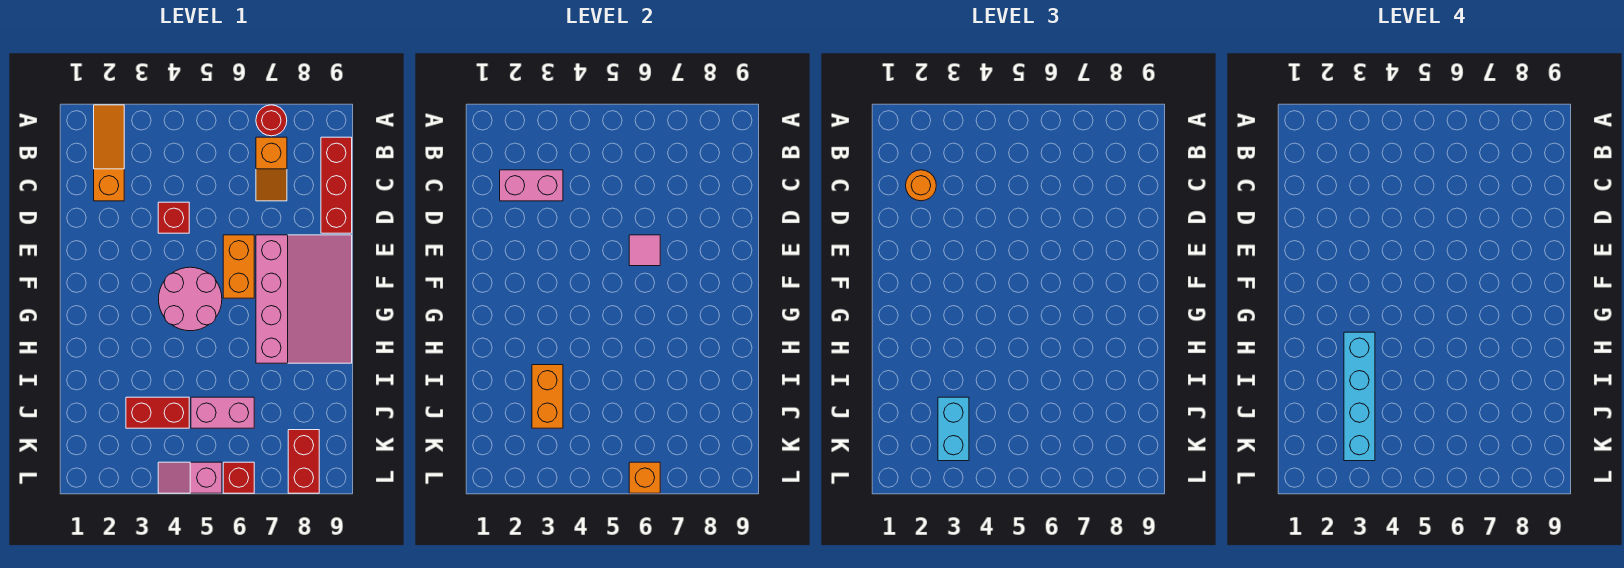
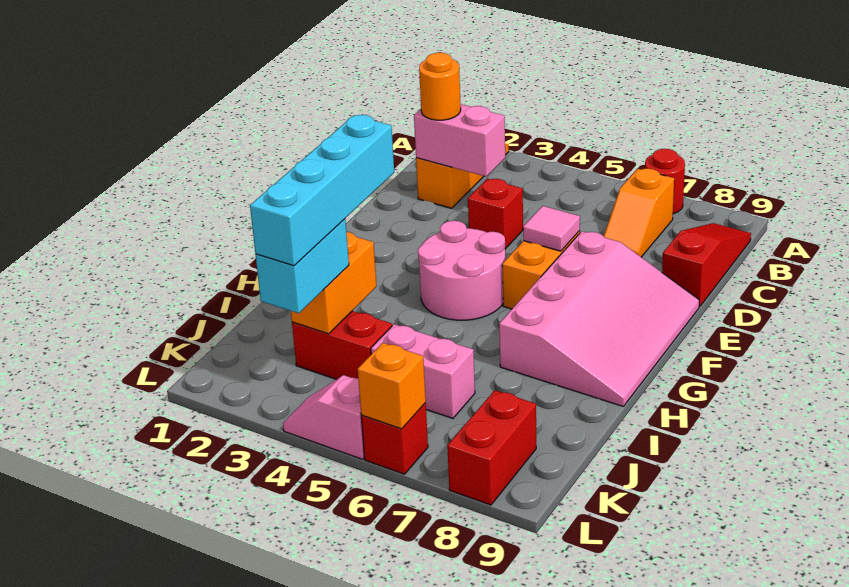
red brick B9:D9 level 1 -> red slope B9:D9 level 1 top D

